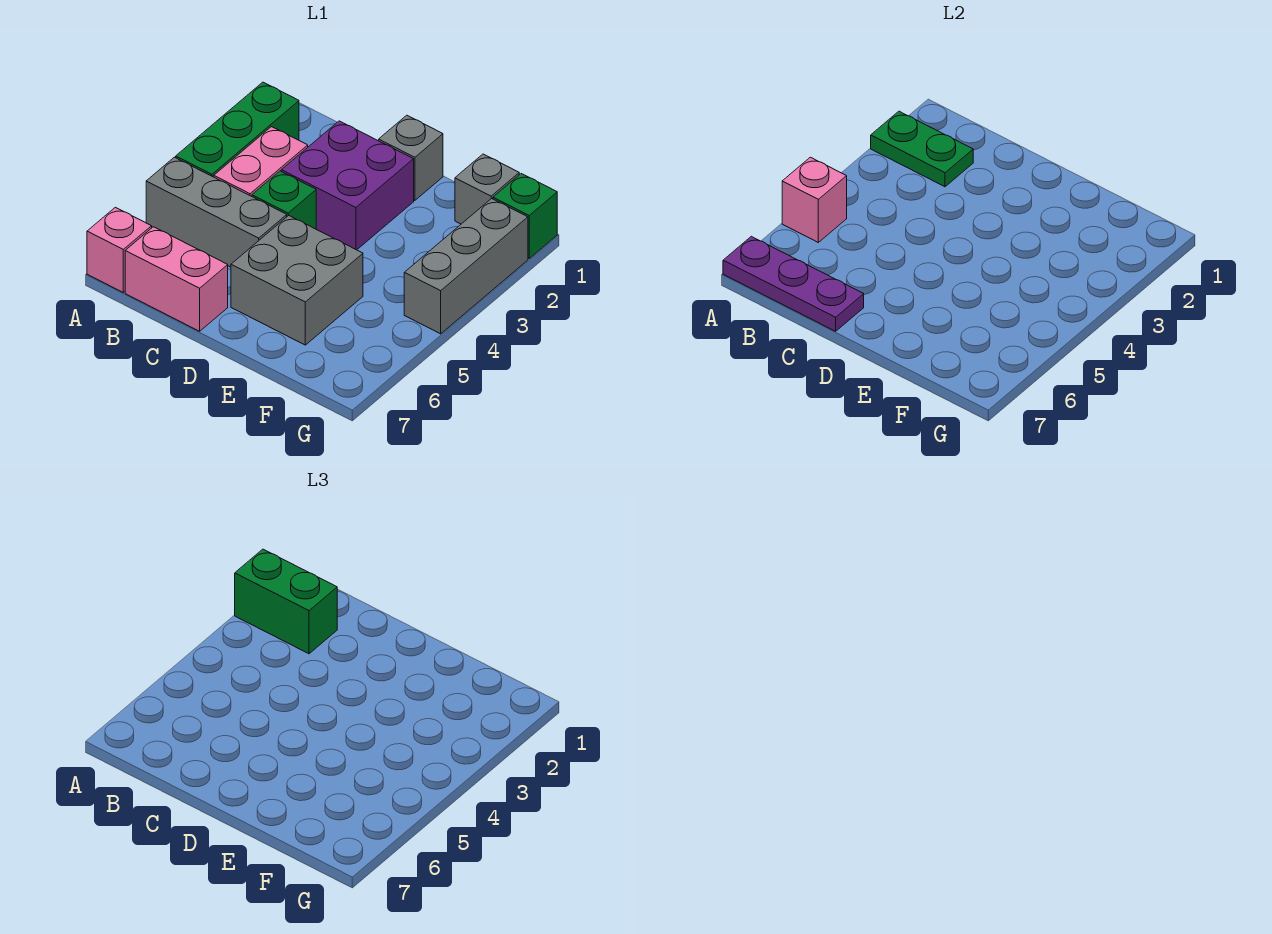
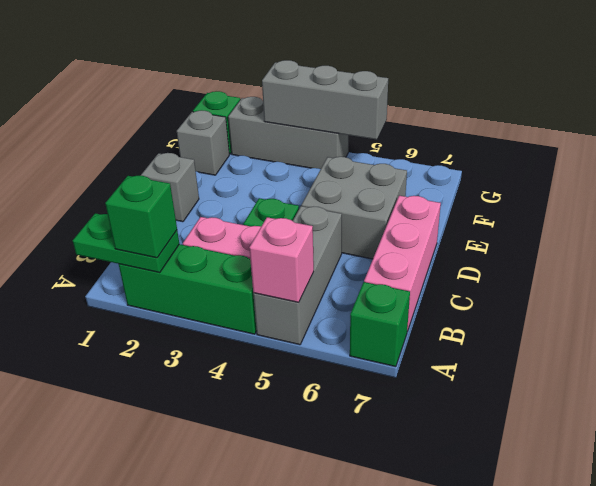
green plate A2:B2 level 2 -> green plate A1:A2 level 2
green brick A2:B2 level 3 -> green brick A2 level 3
pink brick A7 level 1 -> green brick A7 level 1
purple plate A7:C7 level 2 -> none
pink brick B7:C7 level 1 -> pink brick B7:D7 level 1
purple brick C2:D3 level 1 -> none
none -> grey brick G3:G5 level 2

